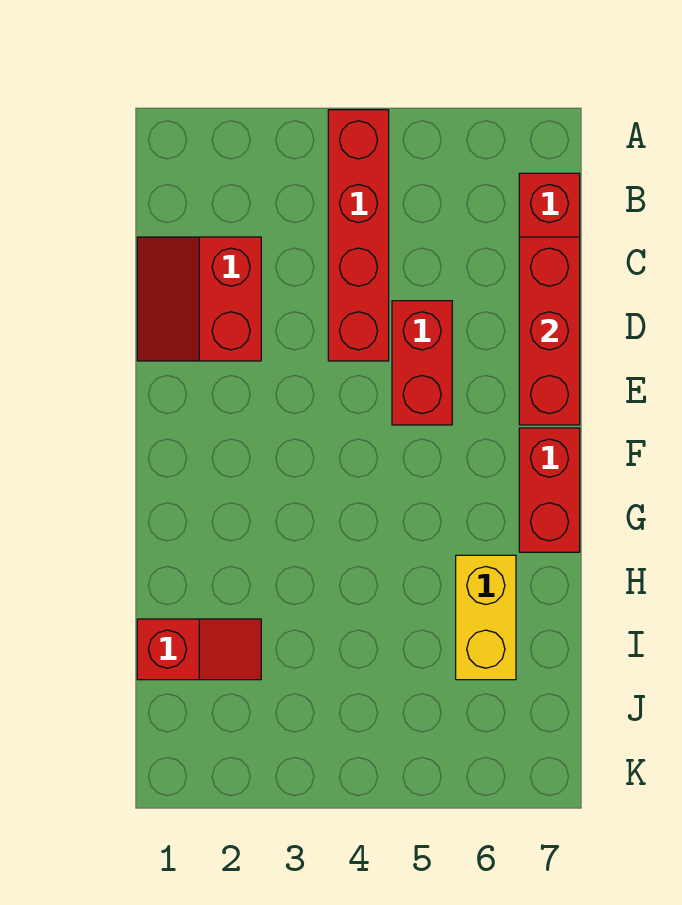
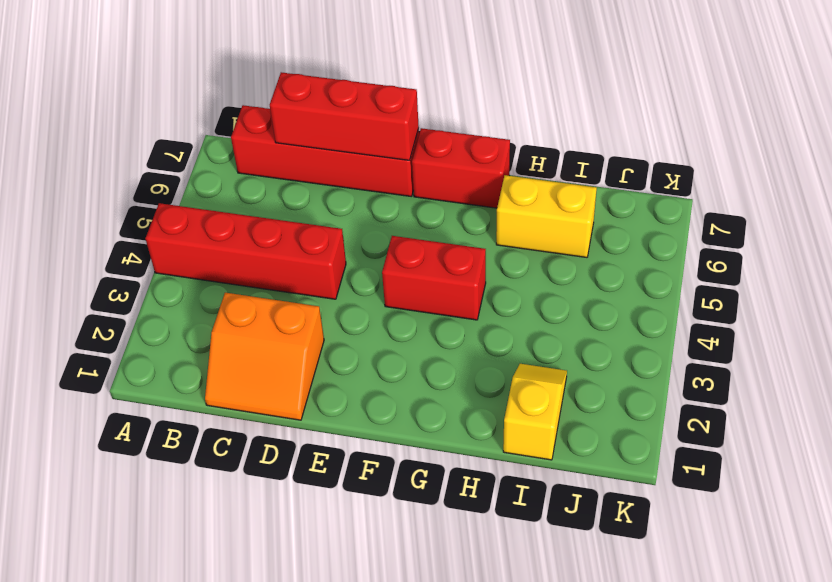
red slope C1:D2 level 1 top 2 -> orange slope C1:D2 level 1 top 2
red brick D5:E5 level 1 -> red brick F4:G4 level 1
red slope I1:I2 level 1 top 1 -> yellow slope I1:I2 level 1 top 1

